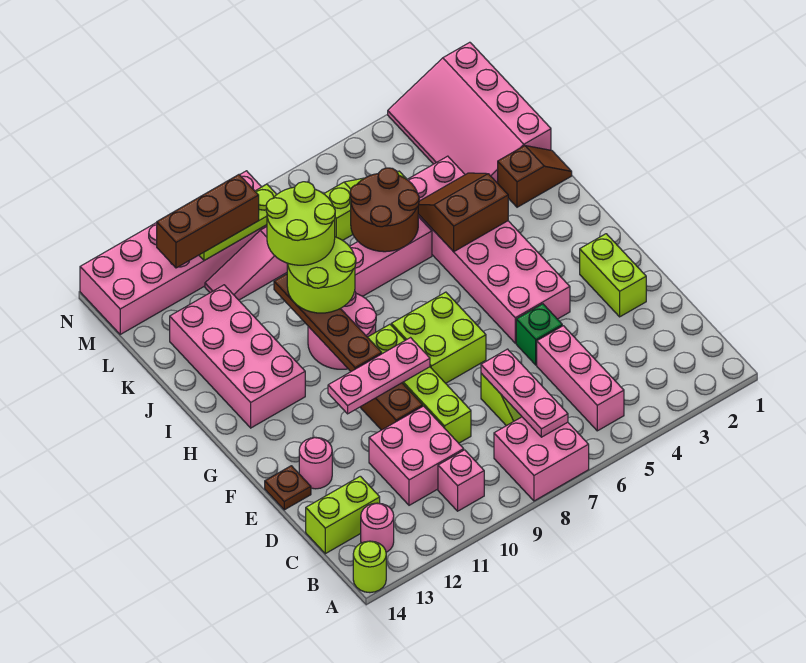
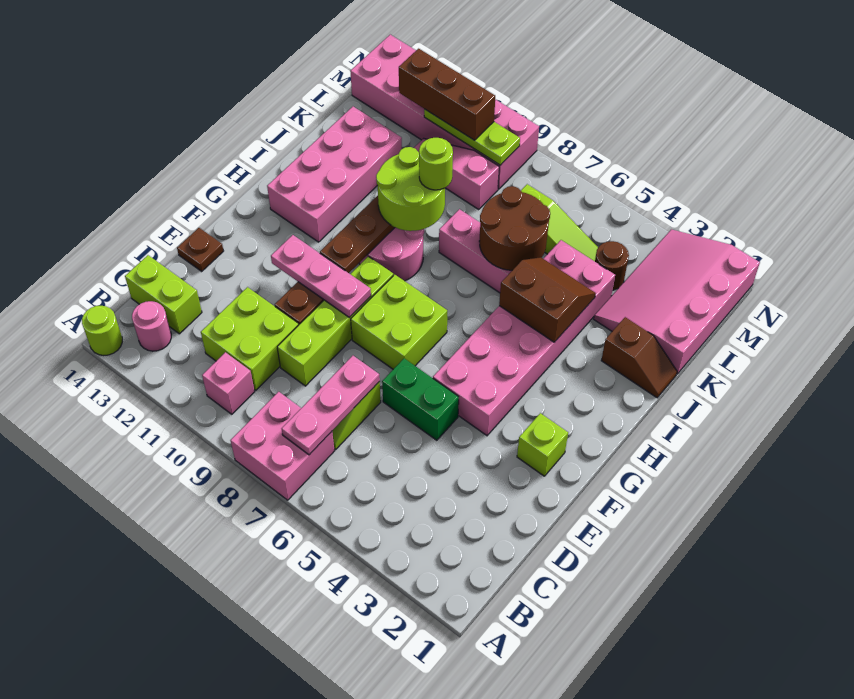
pink brick B5:D5 level 1 -> none
pink brick C10:D11 level 1 -> lime brick C10:D11 level 1
lime brick E2:F2 level 1 -> lime brick F2 level 1
green brick E5 level 1 -> green brick E5:E6 level 1
pink round brick E13 level 1 -> none
lime round brick J9:K10 level 4 -> lime round brick J9 level 4
none -> brown round brick L4 level 1

